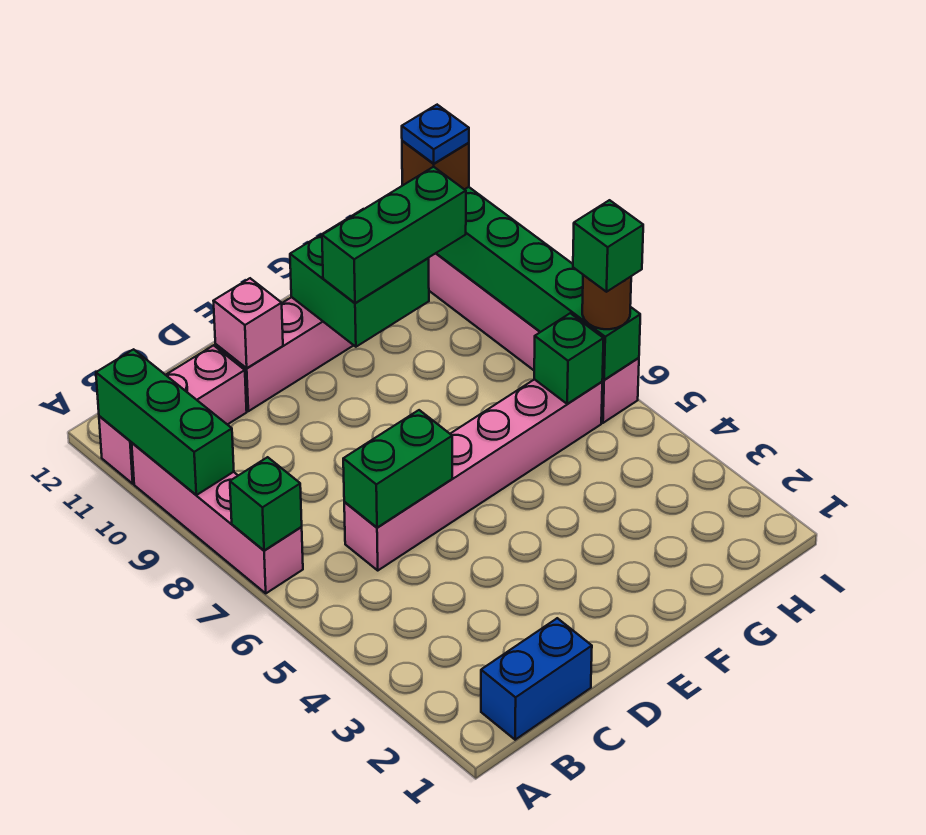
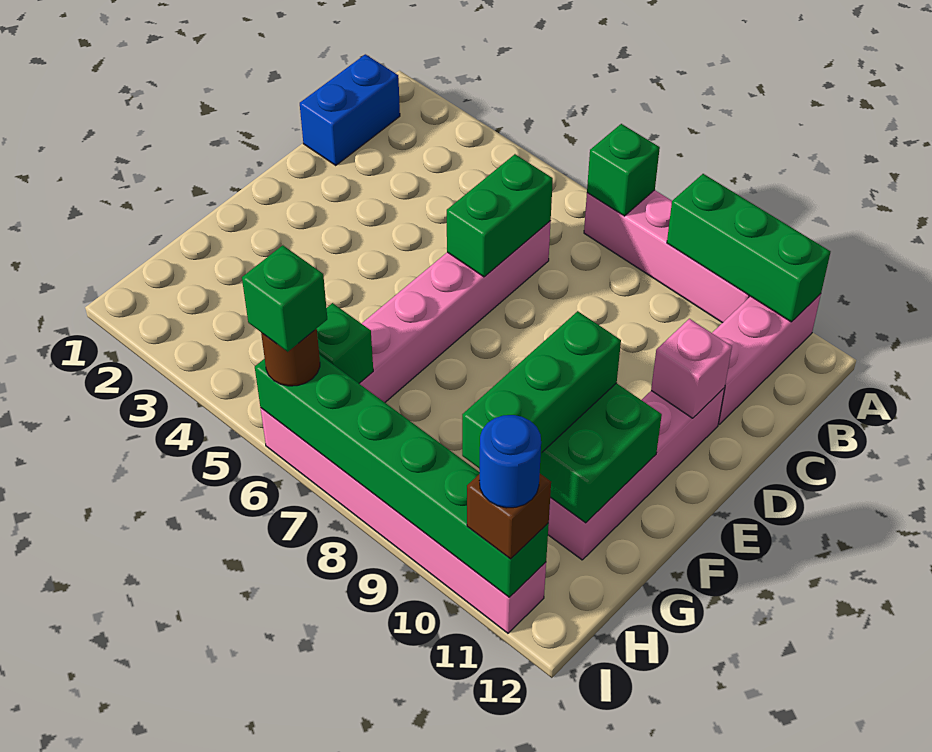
blue plate I11 level 4 -> blue round brick I11 level 4

